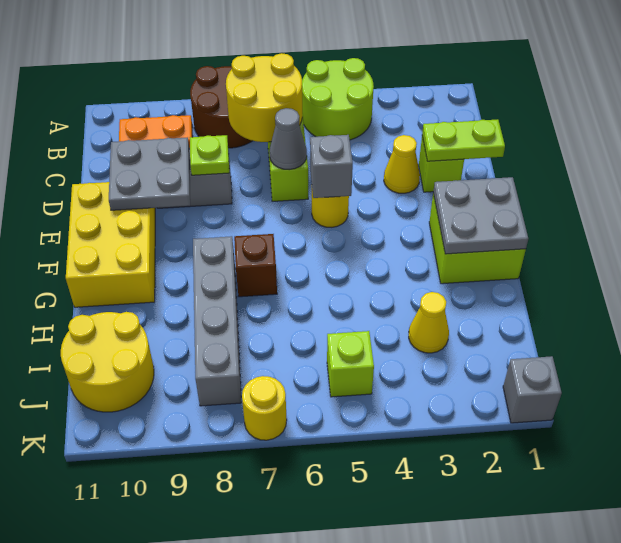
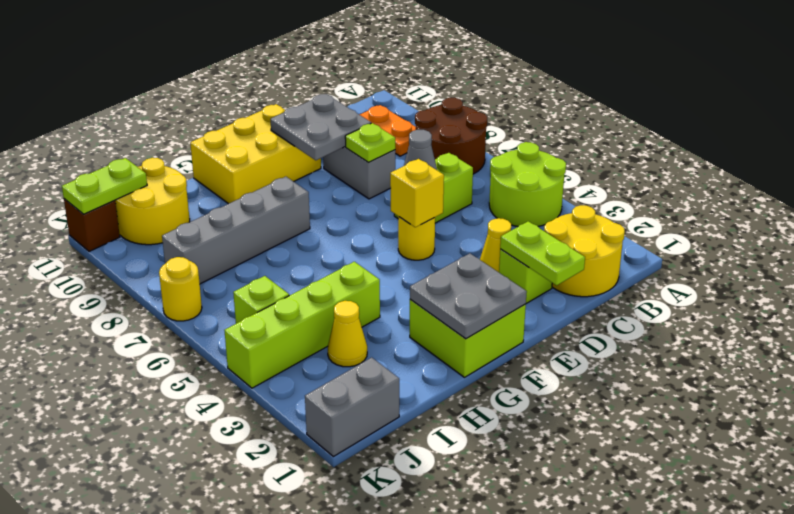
yellow round brick B6:C7 level 2 -> yellow round brick B1:C2 level 1
grey brick E5 level 2 -> yellow brick E5 level 2
brown brick G7 level 1 -> brown brick K11 level 1
none -> lime brick H4:K4 level 1
none -> lime plate J11:K11 level 2
grey brick K1 level 1 -> grey brick J1:K1 level 1

